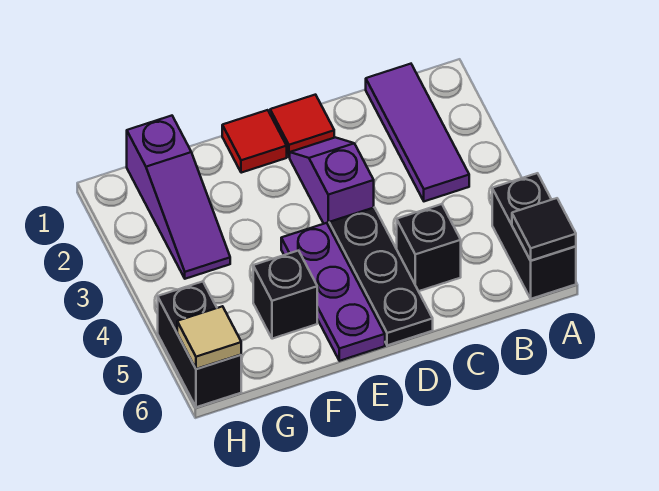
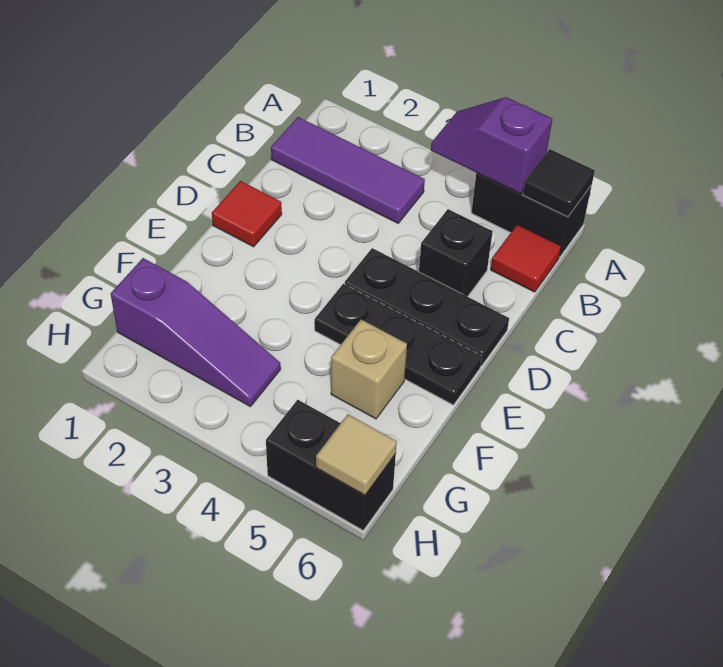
purple slope D2:D3 level 1 top 3 -> purple slope A4:A5 level 2 top 5
red tile E1 level 1 -> red tile B6 level 1
purple plate E4:E6 level 1 -> black plate E4:E6 level 1
black brick F5 level 1 -> tan brick F5 level 1

